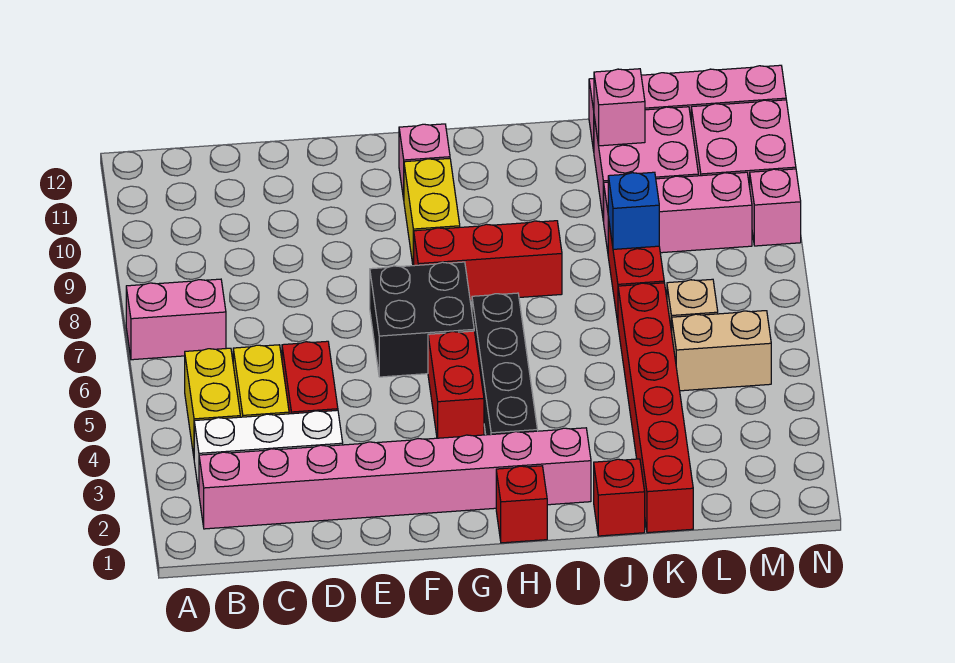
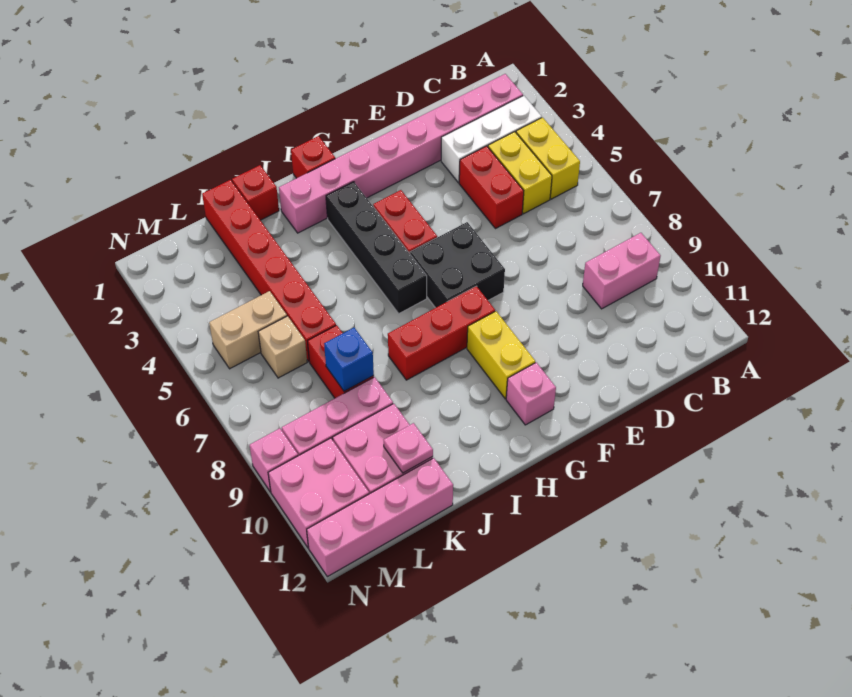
pink brick A7:B7 level 1 -> pink brick B9:C9 level 1
pink brick K11 level 2 -> pink plate K11 level 2

